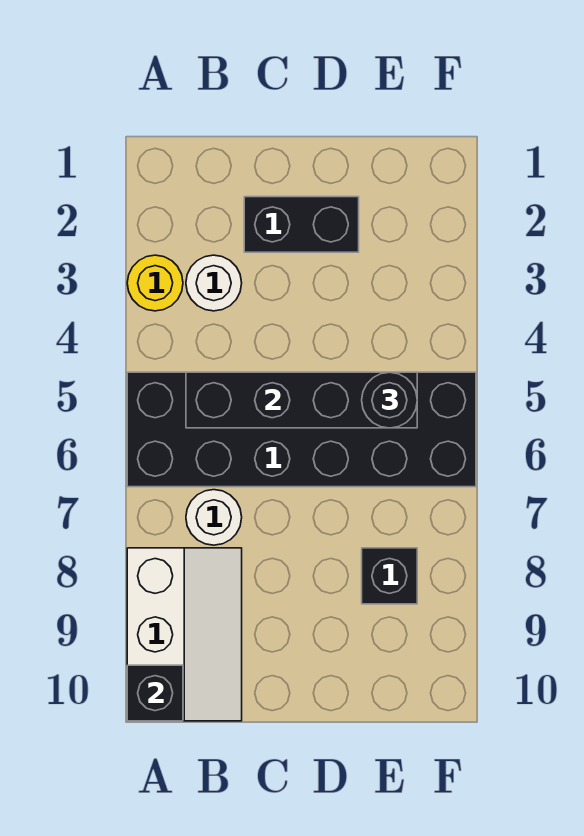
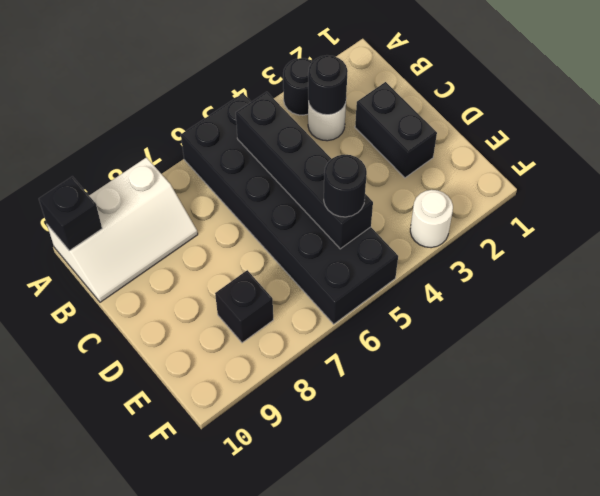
yellow round brick A3 level 1 -> black round brick A3 level 1
none -> black round brick B3 level 2
white round brick B7 level 1 -> white round brick F3 level 1

